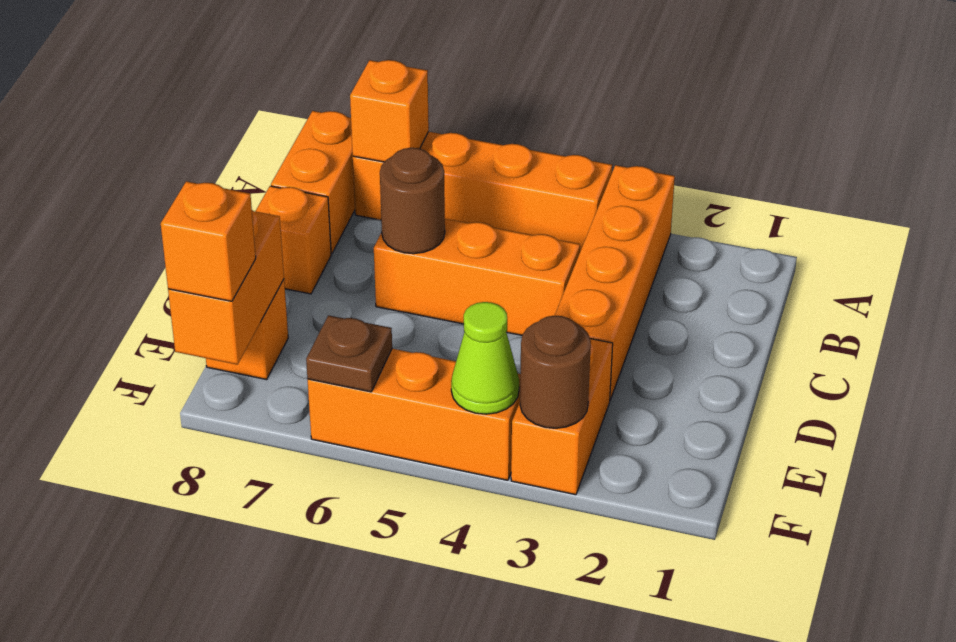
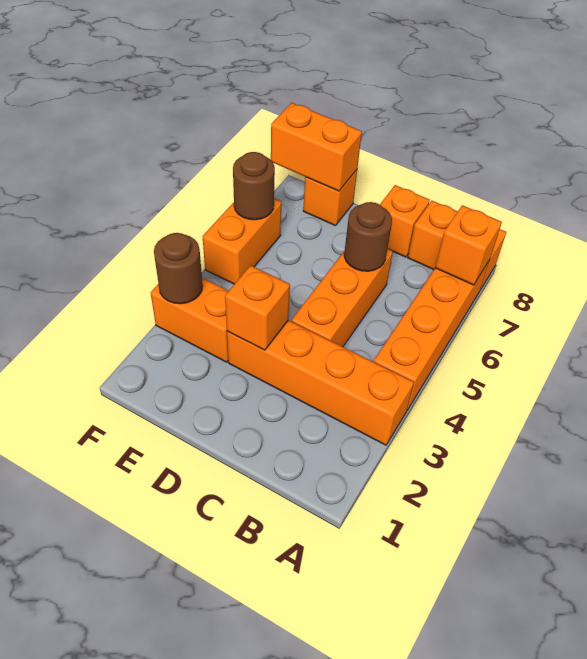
orange brick F4:F6 level 1 -> orange brick F5:F6 level 1
lime cone F4 level 2 -> none
brown plate F6 level 2 -> brown round brick F6 level 2
orange brick F8 level 3 -> orange brick D3 level 2

